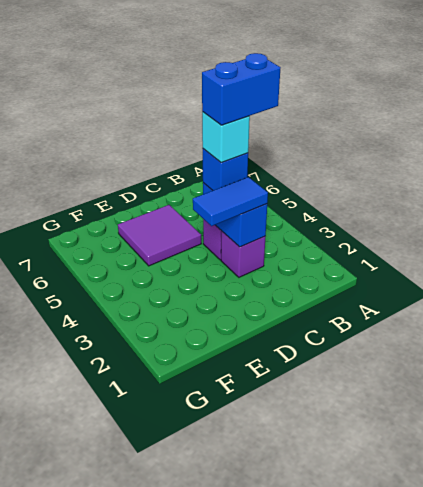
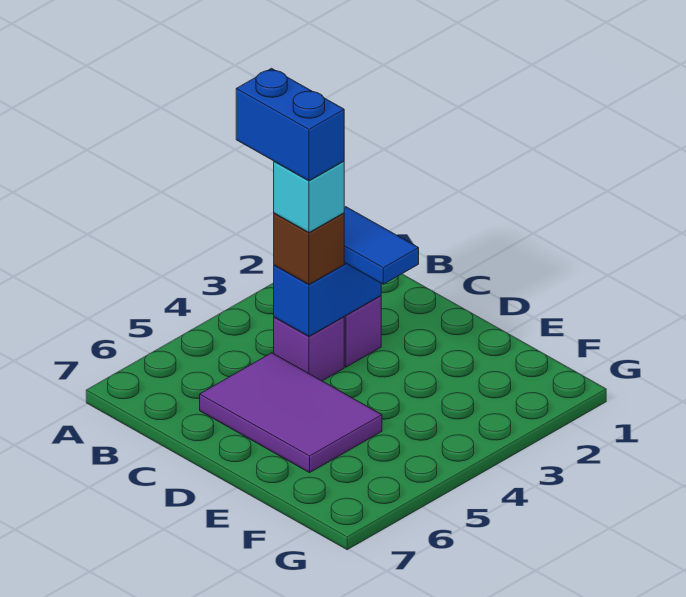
blue brick C4 level 3 -> brown brick C4 level 3
purple tile D5:E6 level 1 -> purple tile C5:E6 level 1

